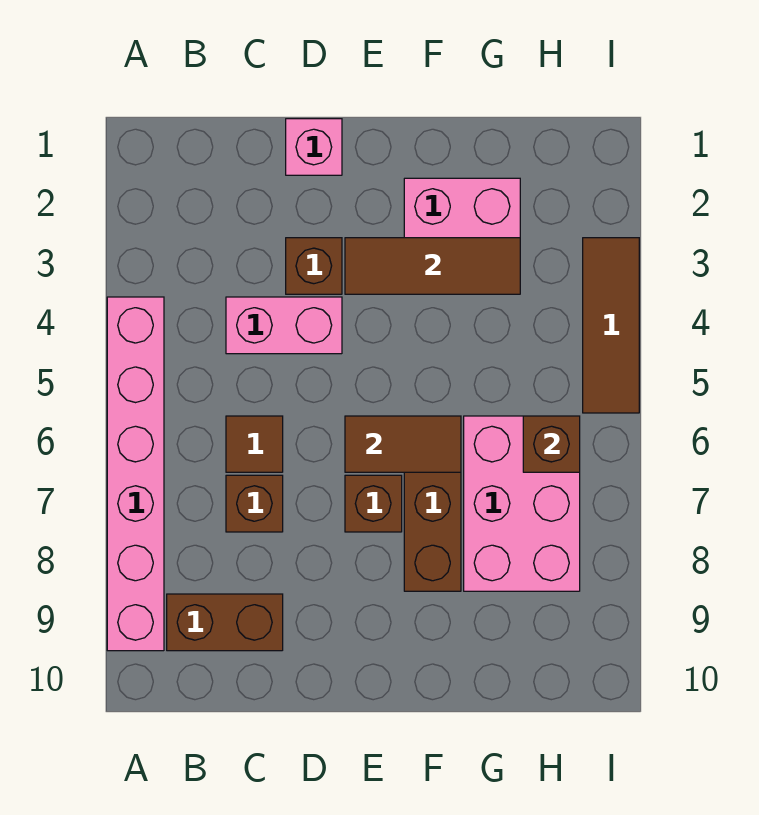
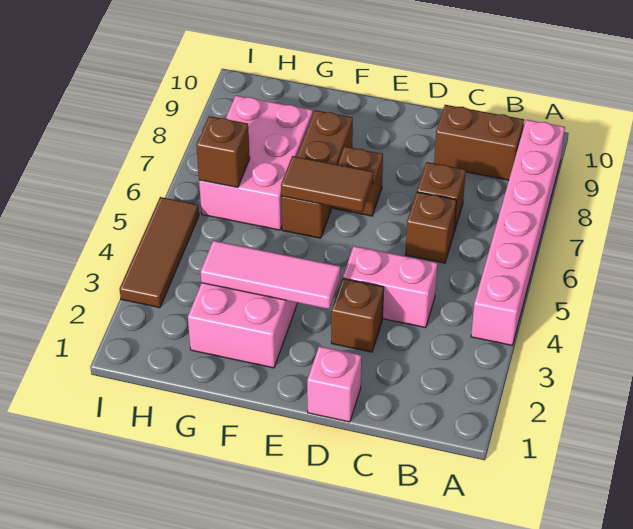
brown tile C6 level 1 -> brown brick C6 level 1
brown tile E3:G3 level 2 -> pink tile E3:G3 level 2

